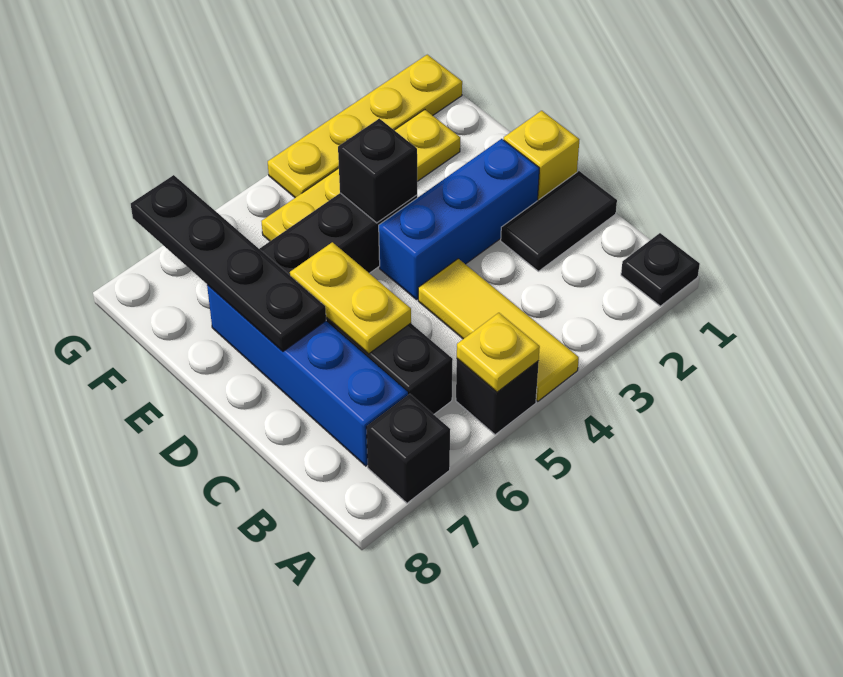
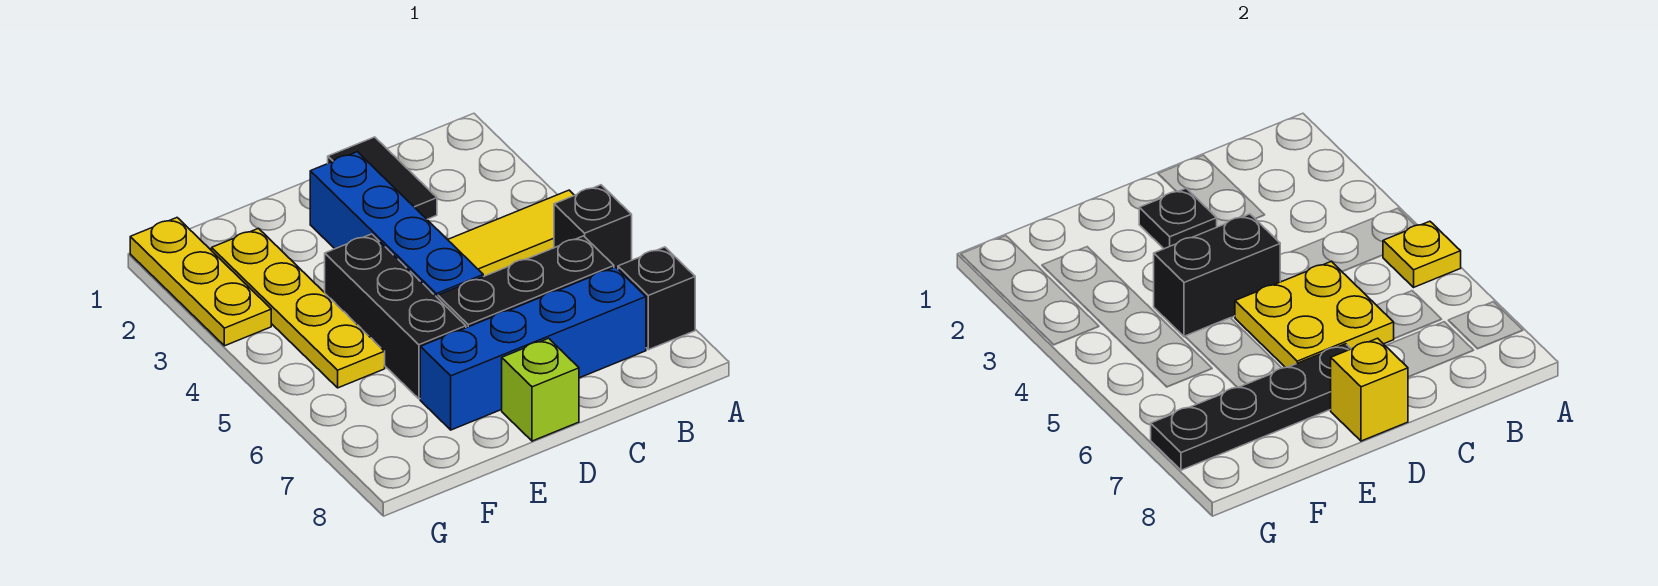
black plate A1 level 1 -> black plate D2 level 2
yellow plate C6:D6 level 2 -> yellow plate C5:D6 level 2
yellow brick D1 level 1 -> yellow brick D8 level 2
blue brick D2:D4 level 1 -> blue brick D2:D5 level 1
none -> lime brick D8 level 1
black brick E4 level 2 -> black brick D4:E4 level 2
yellow plate G1:G4 level 1 -> yellow plate G1:G3 level 1

